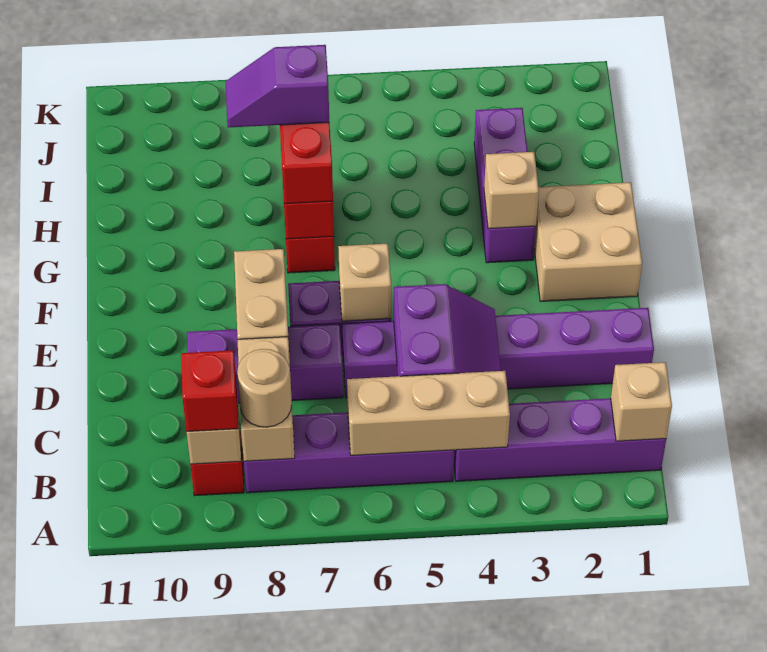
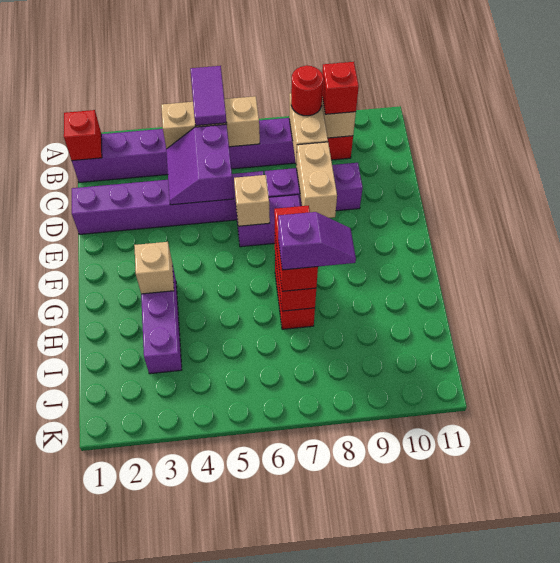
none -> purple tile A5:B5 level 3
tan brick B1 level 2 -> red brick B1 level 2
tan round brick B8 level 3 -> red round brick B8 level 3
tan brick F1:G2 level 1 -> none

